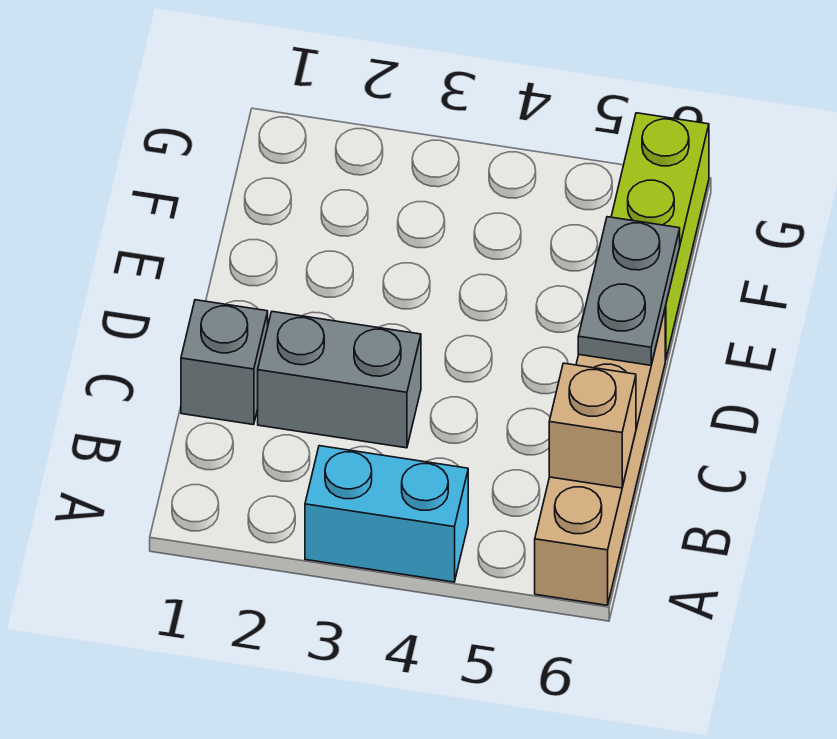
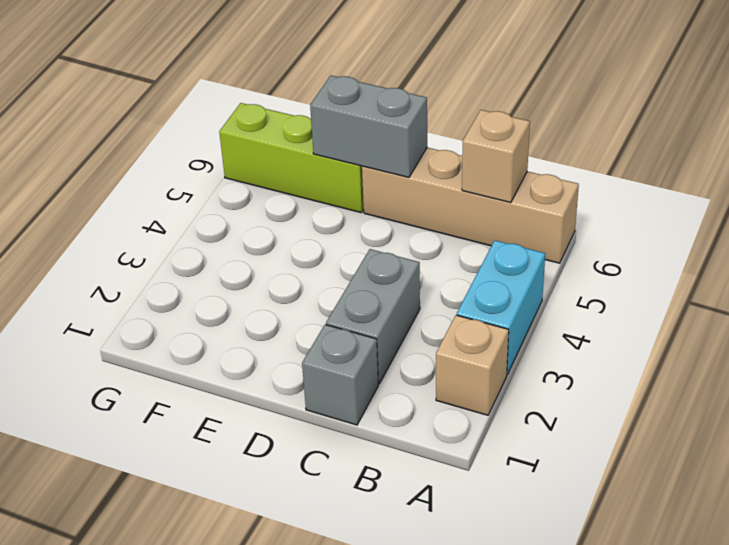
none -> tan brick A2 level 1
grey plate D6:E6 level 2 -> grey brick D6:E6 level 2

